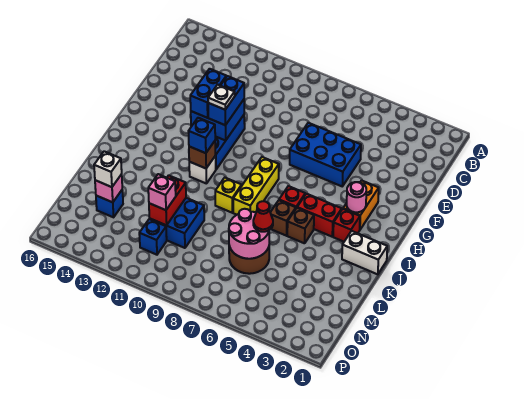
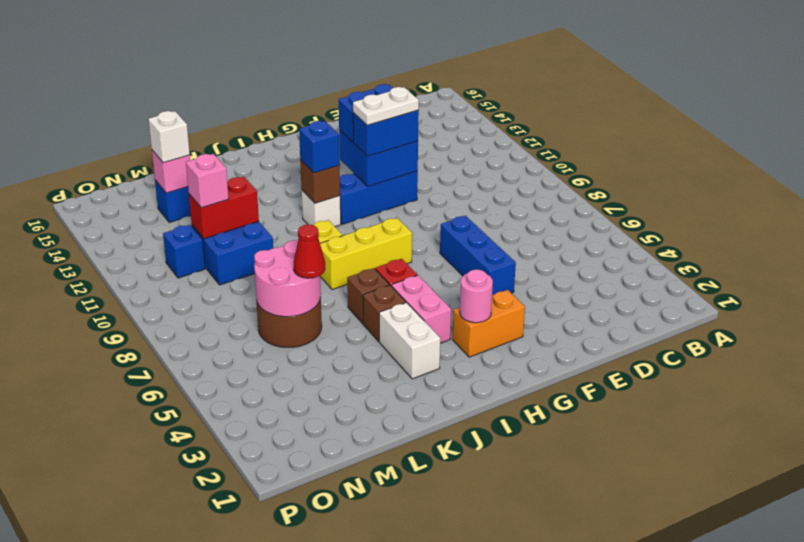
blue brick E5:F7 level 1 -> blue brick F5:F7 level 1
white plate G11 level 4 -> white plate F11:G11 level 4
red brick I3 level 1 -> none
red brick I4:I5 level 1 -> pink brick I4:I5 level 1
white brick J1:J2 level 1 -> white brick J3:J4 level 1

